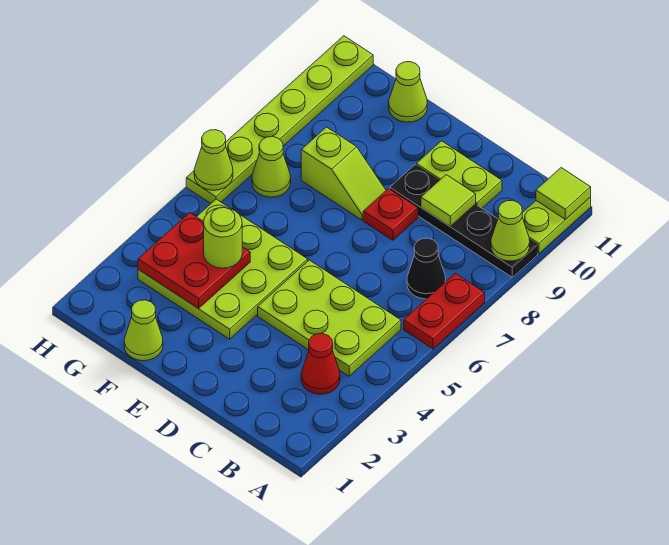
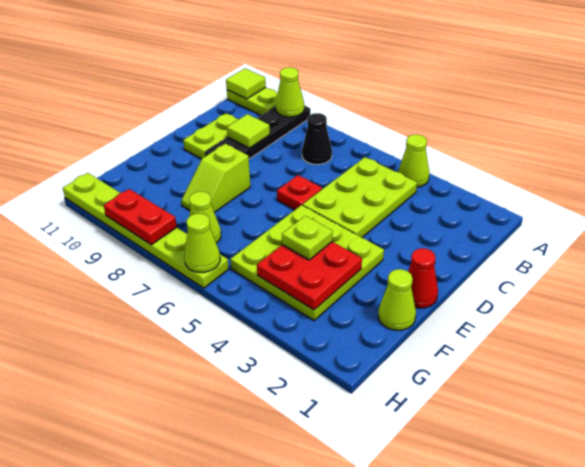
red plate A6:A7 level 1 -> red plate H8:H9 level 2
red cone B3 level 1 -> red cone E1 level 1
red plate D8 level 1 -> red plate D6 level 1
lime slope E8:F8 level 1 top F -> lime slope E8:F8 level 1 top E
lime round brick F4 level 3 -> lime plate F4 level 3
lime cone F11 level 1 -> lime cone A4 level 1

